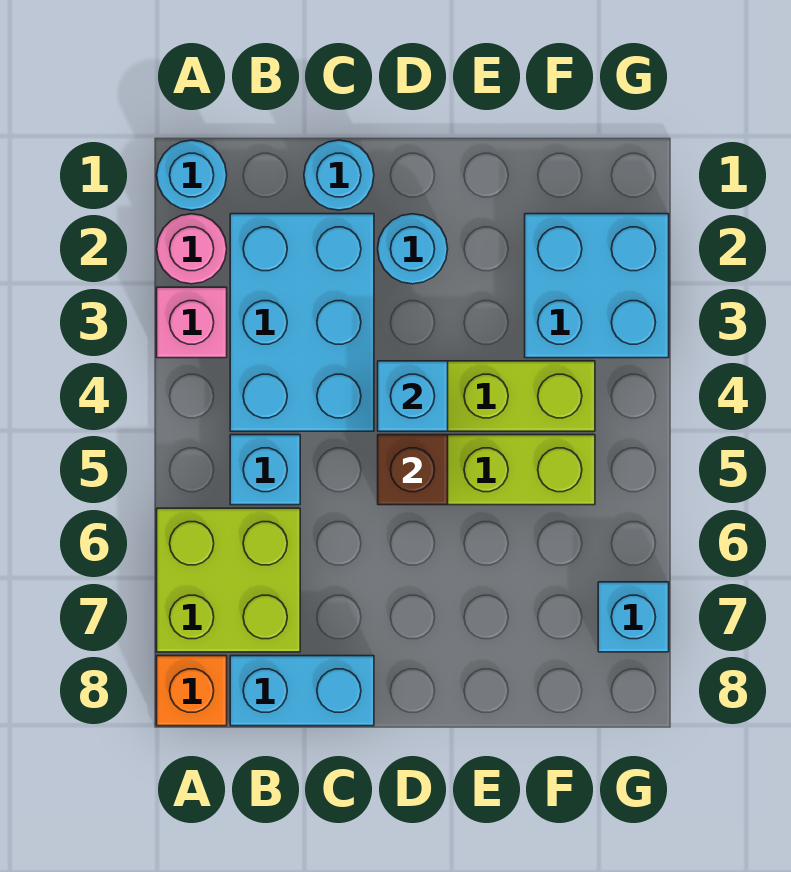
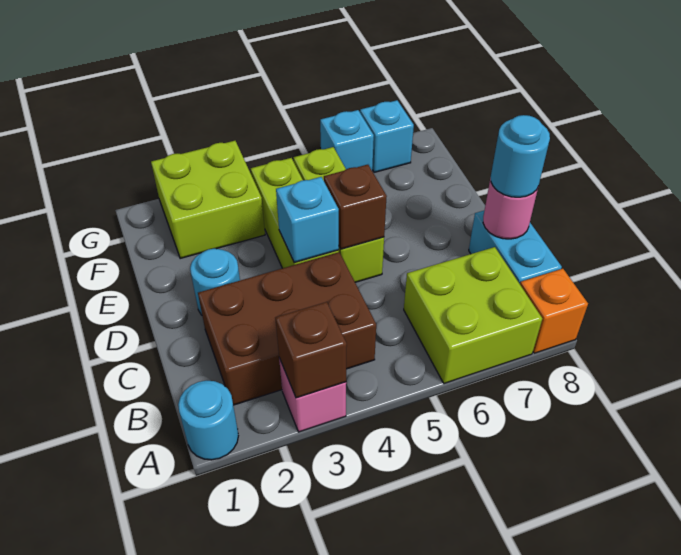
pink round brick A2 level 1 -> pink round brick C8 level 2
none -> brown brick A3 level 2
cyan brick B2:C4 level 1 -> brown brick B2:C4 level 1
cyan brick B5 level 1 -> cyan brick G6 level 1
cyan round brick C1 level 1 -> cyan round brick C8 level 3
cyan brick F2:G3 level 1 -> lime brick F2:G3 level 1

